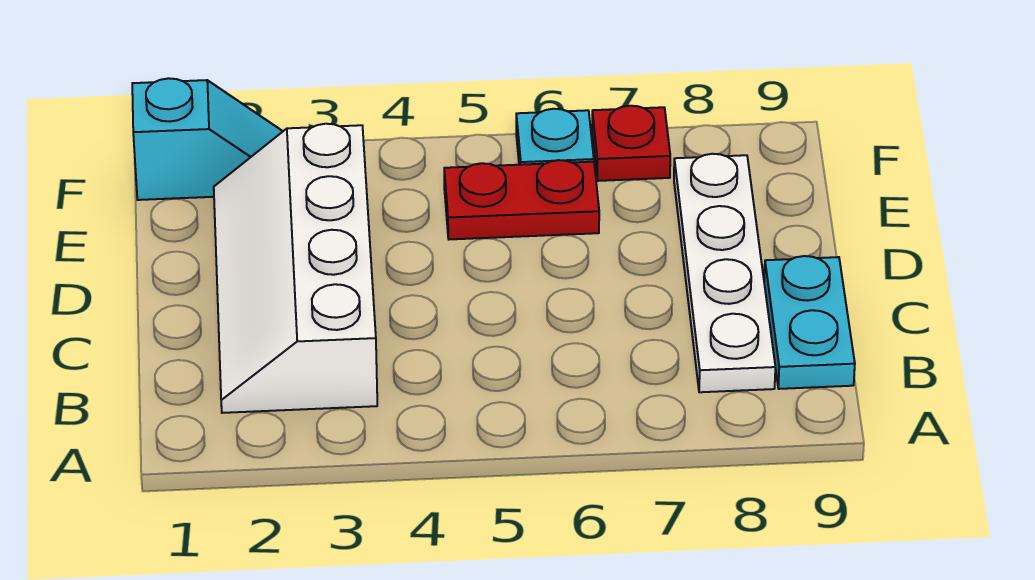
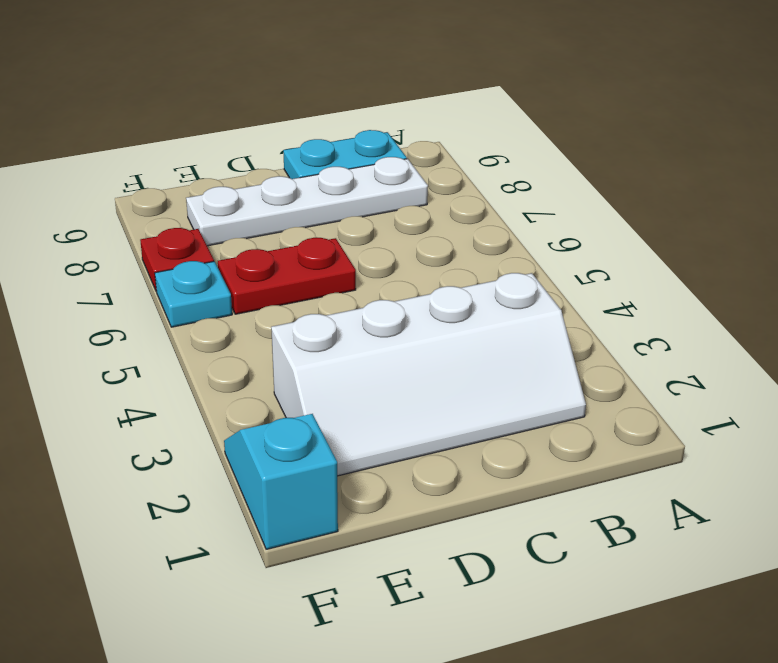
red plate E5:E6 level 1 -> red plate D6:E6 level 1

